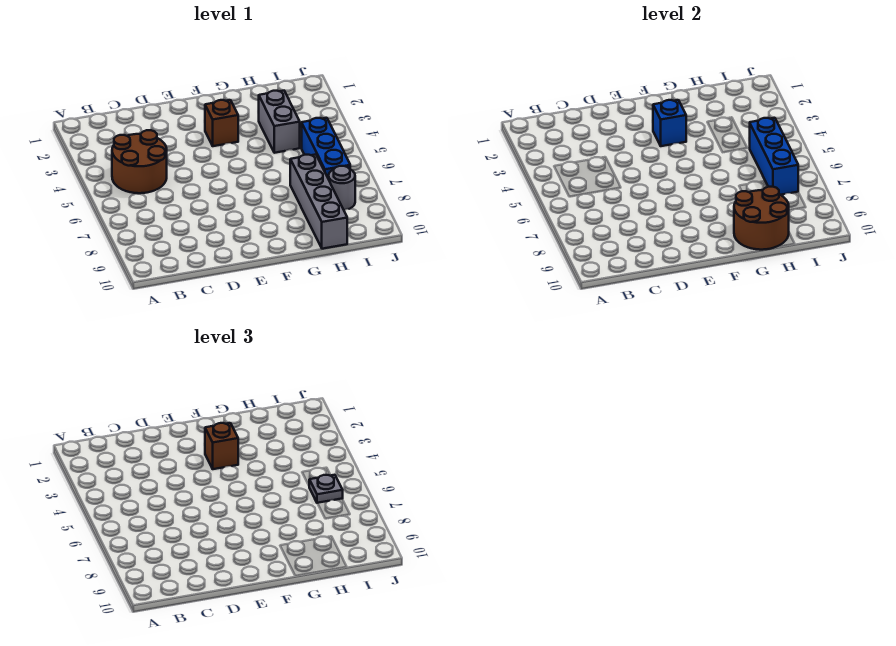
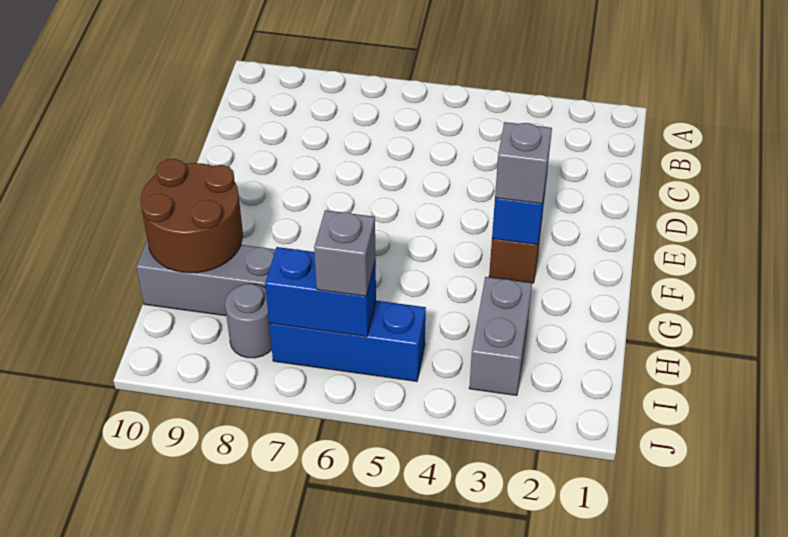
brown round brick B4:C5 level 1 -> none
brown brick F3 level 3 -> grey brick F3 level 3
grey brick H3:H4 level 1 -> grey brick H3:I3 level 1
blue brick I5:I7 level 2 -> blue brick I6:I7 level 2
grey plate I6 level 3 -> grey brick I6 level 3

